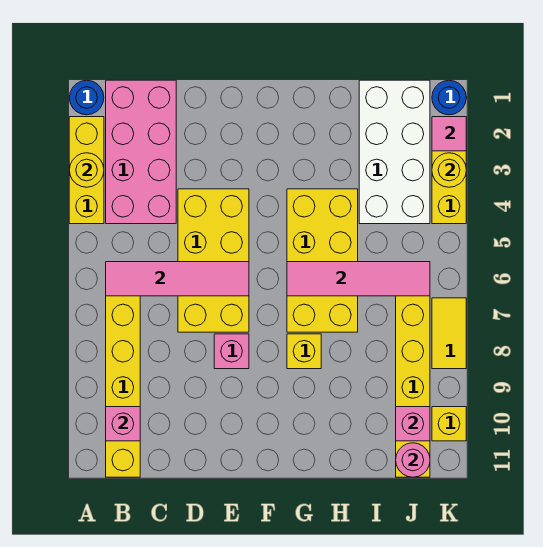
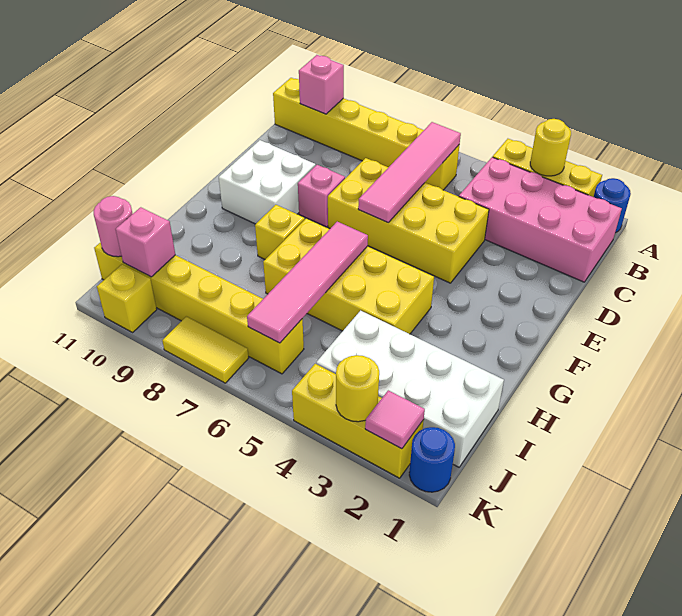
none -> white brick E9:F10 level 1

